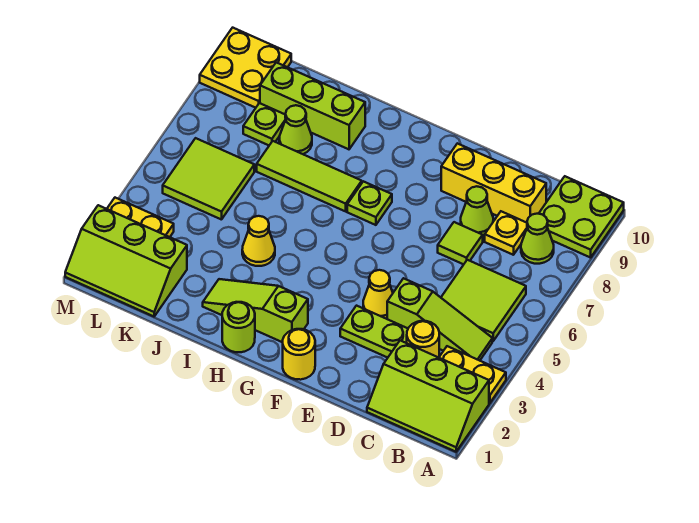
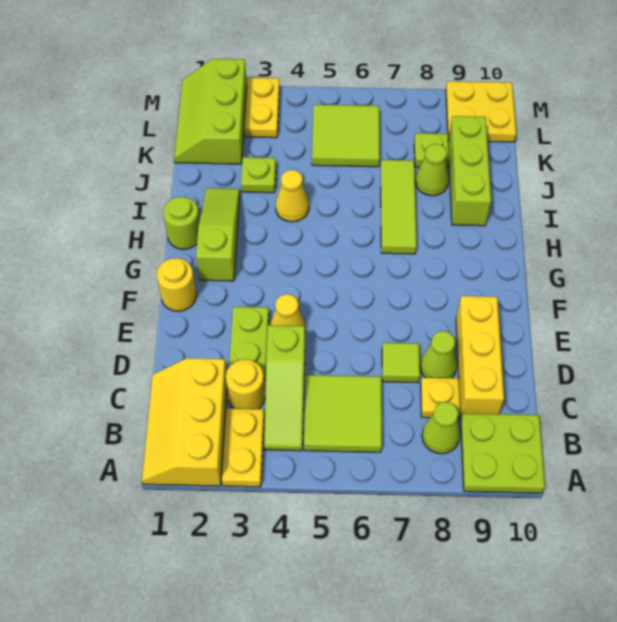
lime slope A1:C2 level 1 top 2 -> yellow slope A1:C2 level 1 top 2
lime plate G7 level 1 -> lime plate J3 level 1

